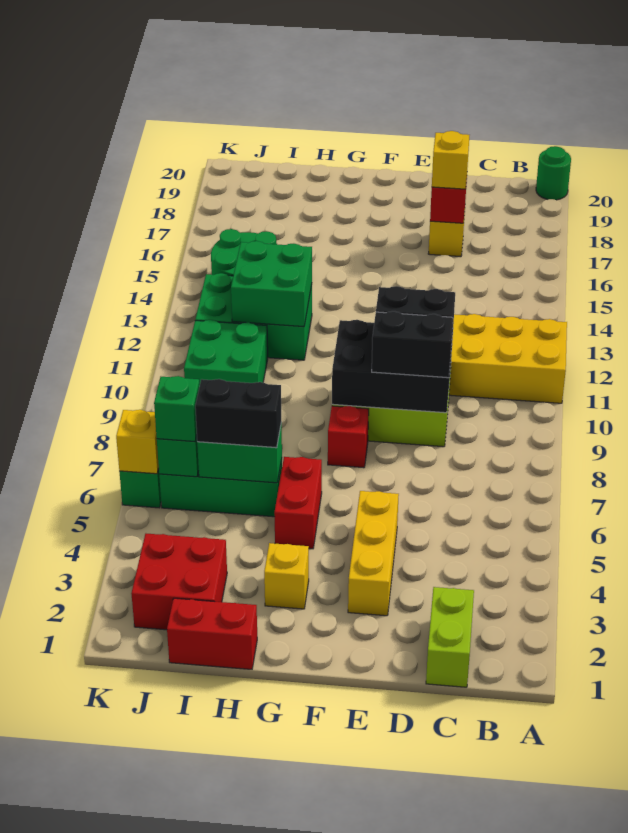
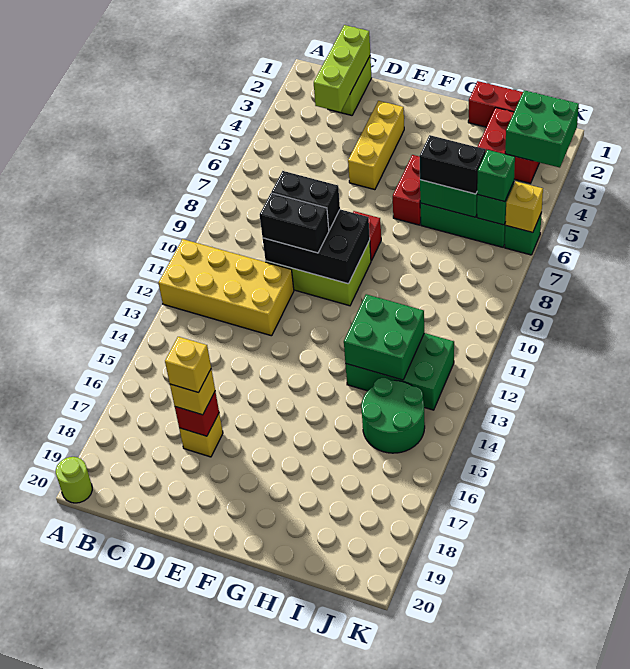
green round brick A20 level 1 -> lime round brick A20 level 1
none -> lime brick C1:C3 level 2
yellow brick G3 level 1 -> yellow brick D17 level 4
green brick I10:J11 level 1 -> green brick J2:K3 level 2

